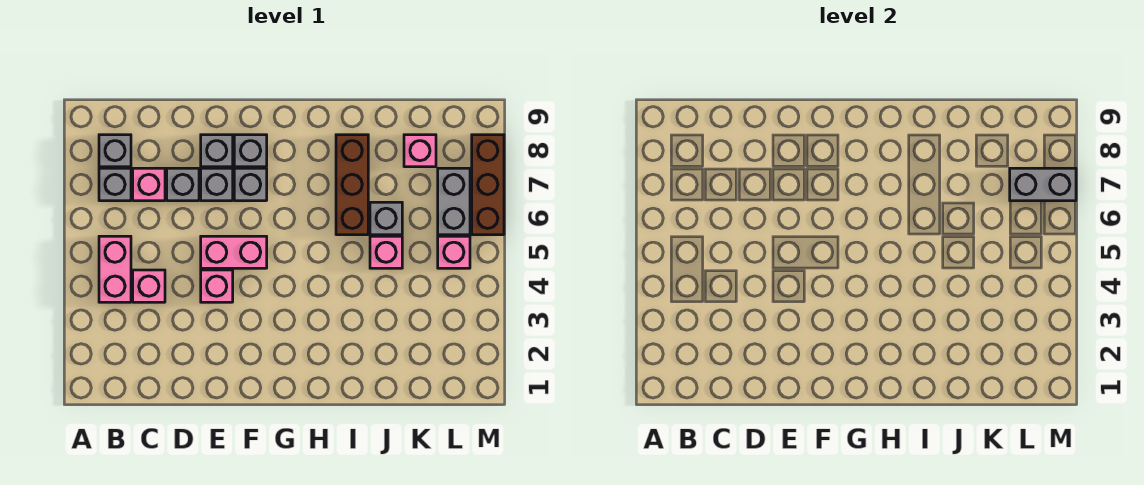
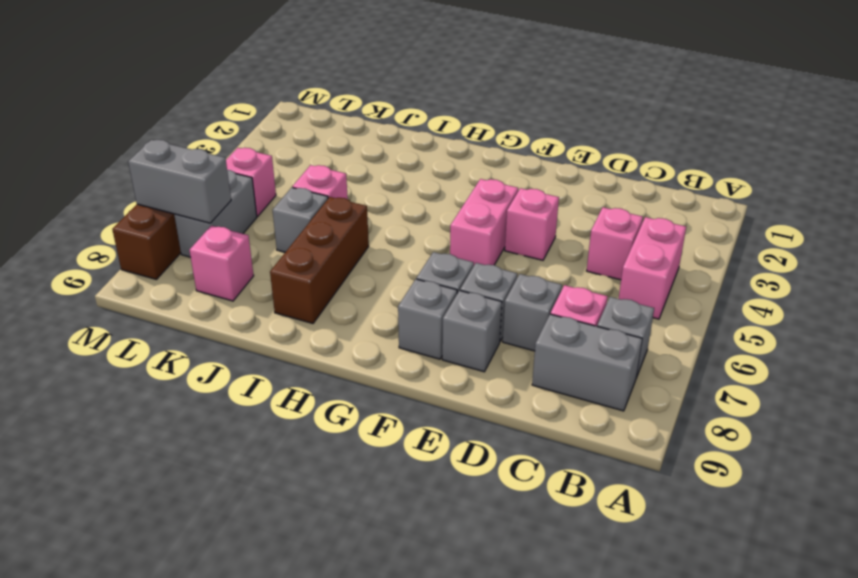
grey brick B8 level 1 -> grey brick B8:C8 level 1
pink brick E5:F5 level 1 -> pink brick F4:F5 level 1

